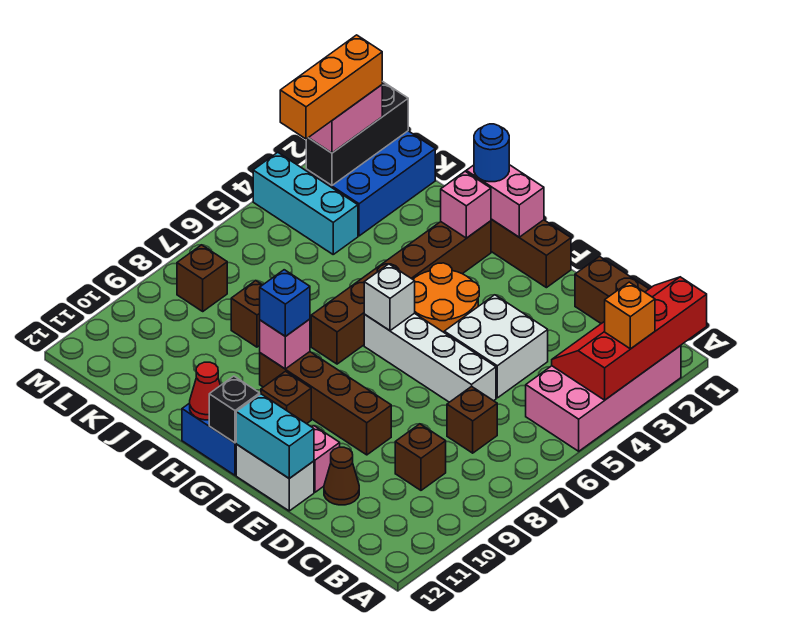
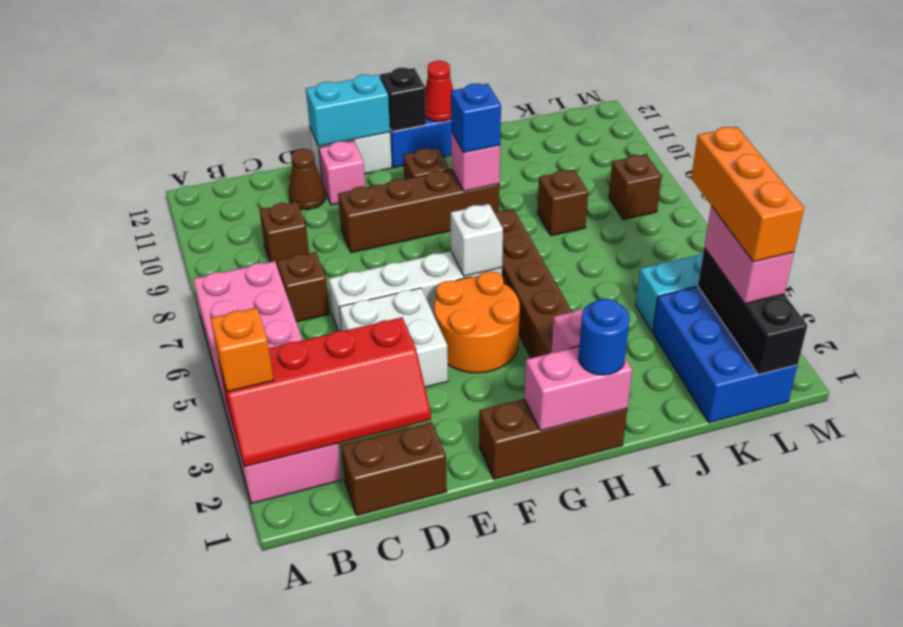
red slope A1:B4 level 2 top A -> red slope A2:D3 level 2 top 3
pink brick A2:B5 level 1 -> pink brick A2:B7 level 1

